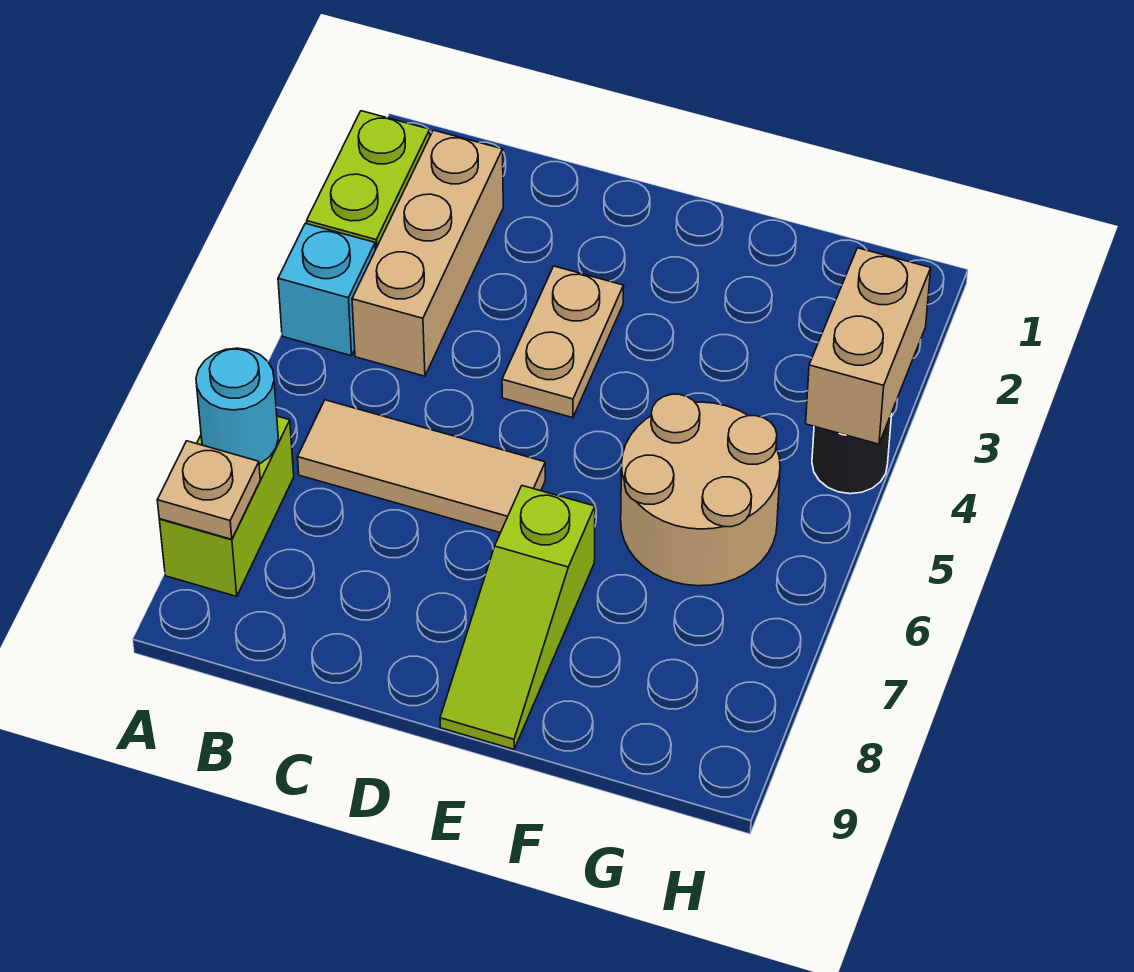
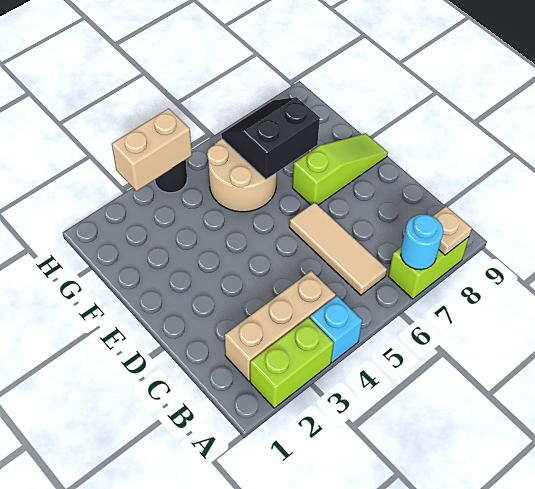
tan plate D3:D4 level 1 -> none
none -> black slope F6:G7 level 2 top F

